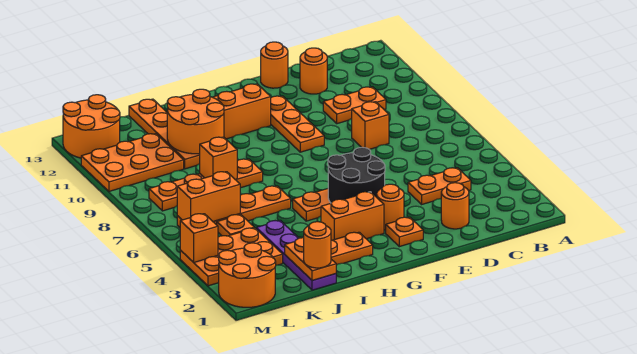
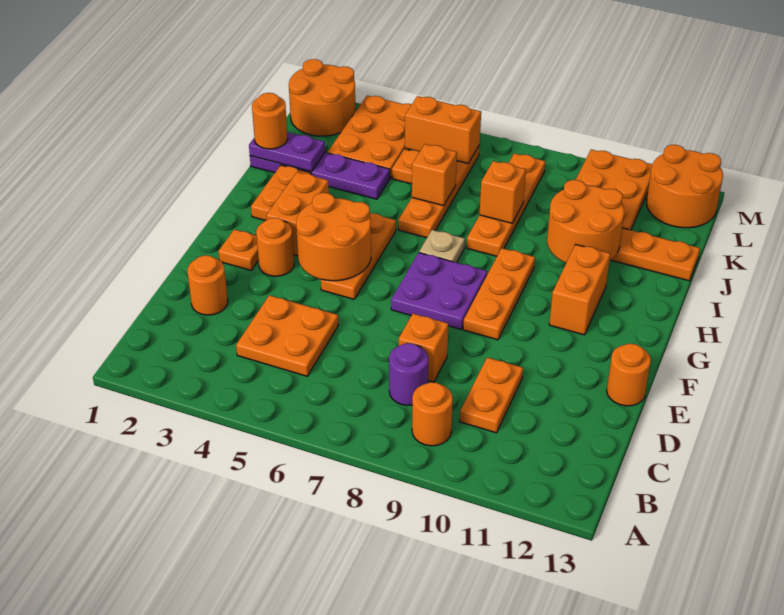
orange plate C4:D4 level 1 -> orange plate C4:D5 level 1
none -> purple round brick C8 level 1
orange round brick D12 level 1 -> orange round brick B9 level 1
black round brick F4:G5 level 2 -> orange round brick F4:G5 level 2
none -> purple plate F7:G8 level 1
orange plate F9:F11 level 1 -> orange plate F9:H9 level 1
none -> tan plate H7 level 1
orange plate J1:J2 level 2 -> purple plate J1:J2 level 2
orange brick K6:L6 level 2 -> orange brick L5:L6 level 2
orange brick M4 level 2 -> orange brick J6 level 2

